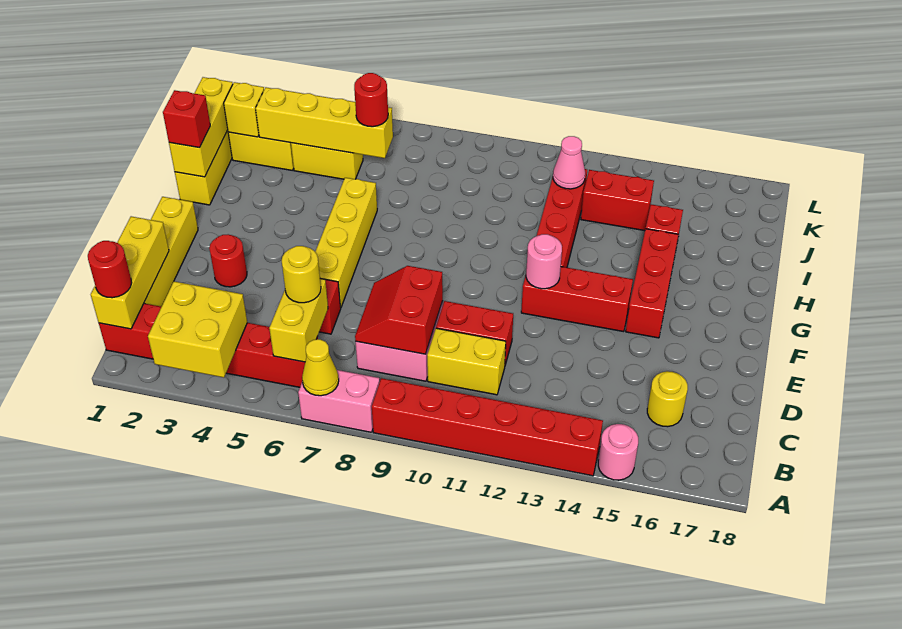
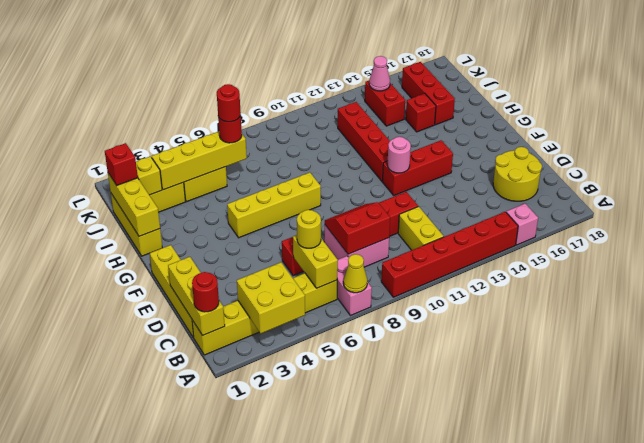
pink brick A7:A8 level 1 -> pink brick A7:B7 level 1
pink round brick A15 level 1 -> pink brick A15 level 1
red brick B1:B6 level 1 -> yellow brick B1:B6 level 1
red slope C8:D9 level 2 top 9 -> red slope C8:D9 level 2 top C
yellow brick C10:C11 level 1 -> yellow brick B11:C11 level 1
yellow round brick C16 level 1 -> yellow round brick C16:D17 level 1
red round brick E3 level 1 -> red round brick J6 level 4
yellow brick E6:H6 level 1 -> yellow brick G5:G8 level 1
red brick F15:H15 level 1 -> red brick I16:K16 level 1
red brick H1 level 3 -> red brick J1 level 3
pink cone J12 level 2 -> pink cone K14 level 2
red brick J13:J14 level 1 -> red brick J14:K14 level 1

